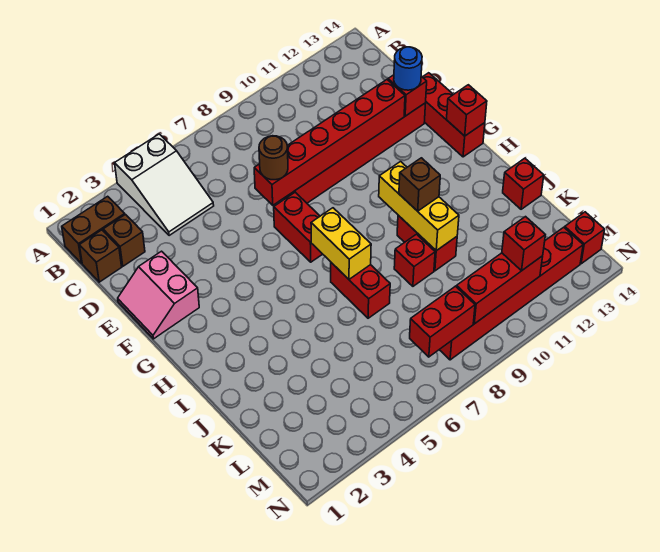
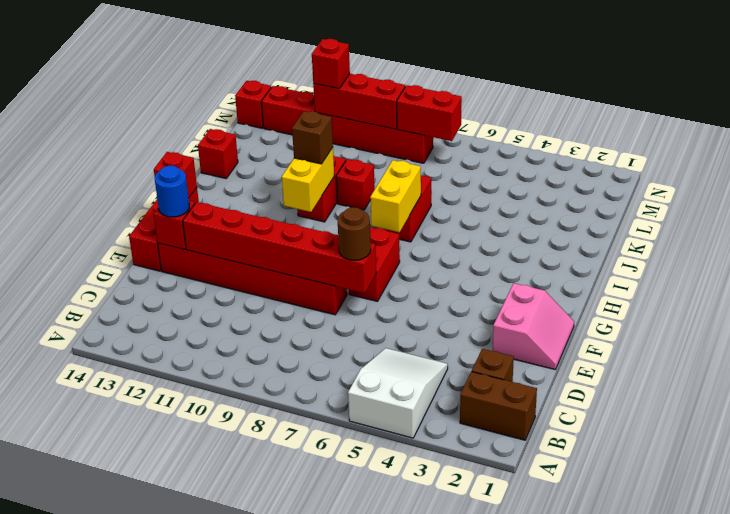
brown brick C1 level 1 -> none
yellow brick H10:J10 level 2 -> yellow brick H10:I10 level 2

